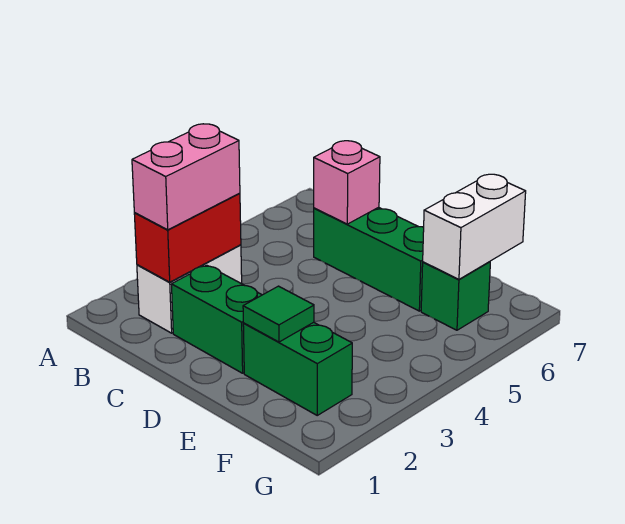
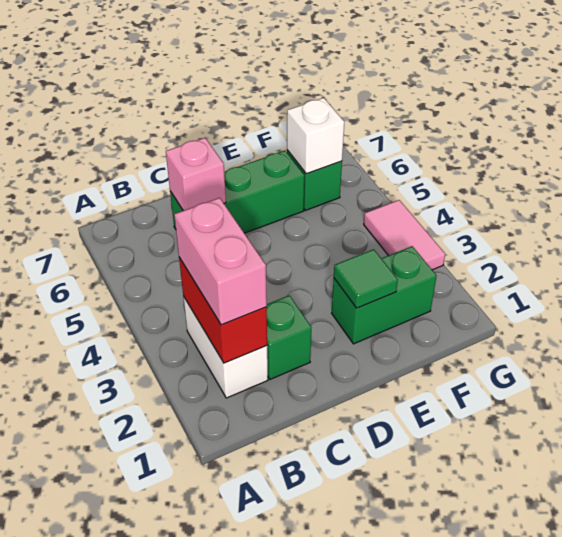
green brick C2:D2 level 1 -> green brick C2 level 1
white brick F6:F7 level 2 -> white brick F6 level 2
none -> pink tile G3:G4 level 1

